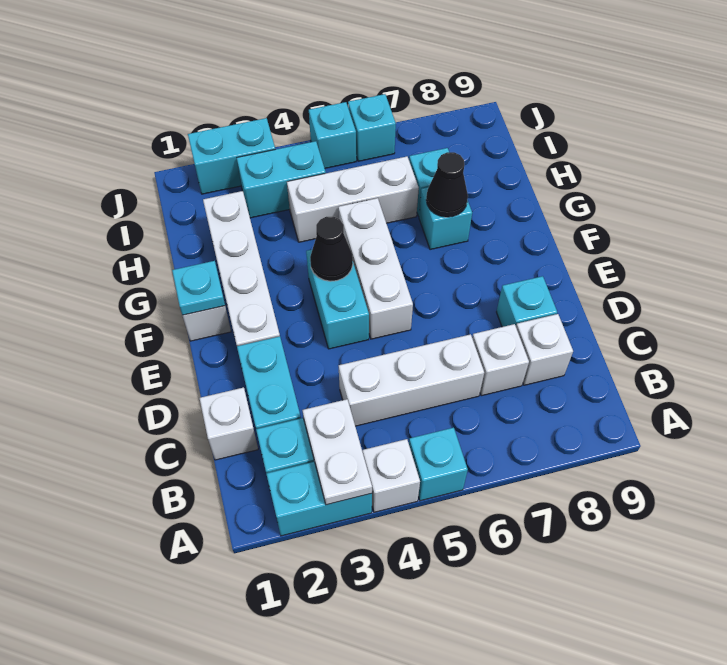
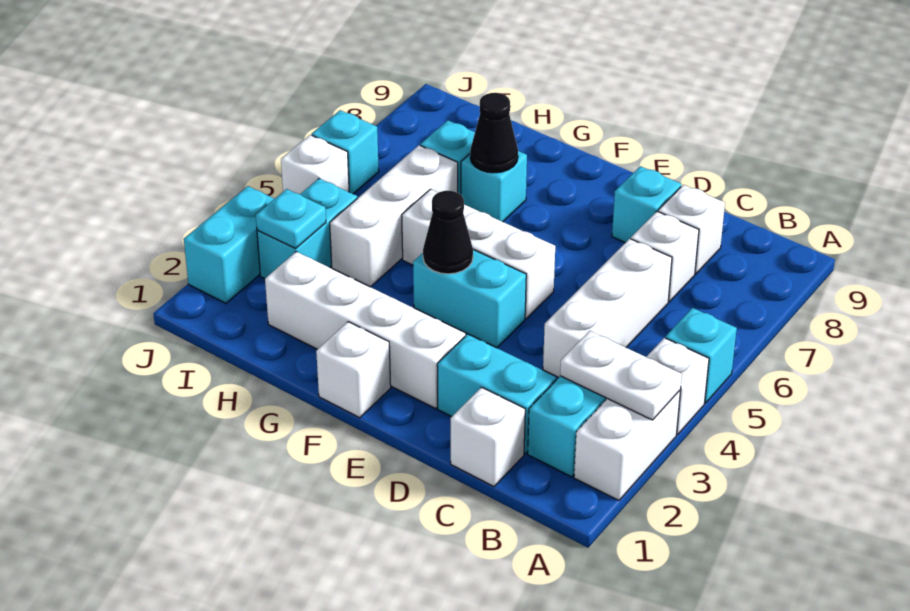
cyan brick A2:A3 level 1 -> white brick A2:A3 level 1
cyan plate F1 level 2 -> cyan plate I3 level 2
cyan brick J5 level 1 -> white brick J5 level 1

